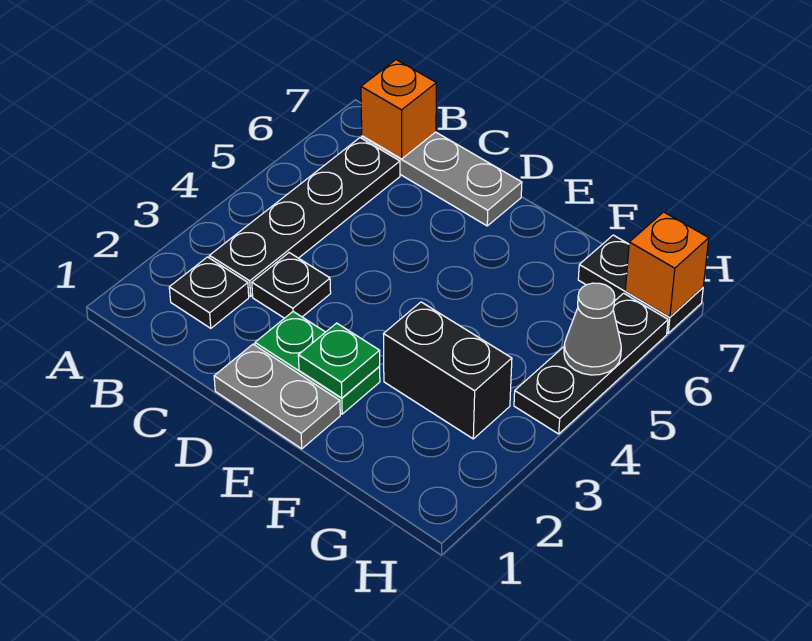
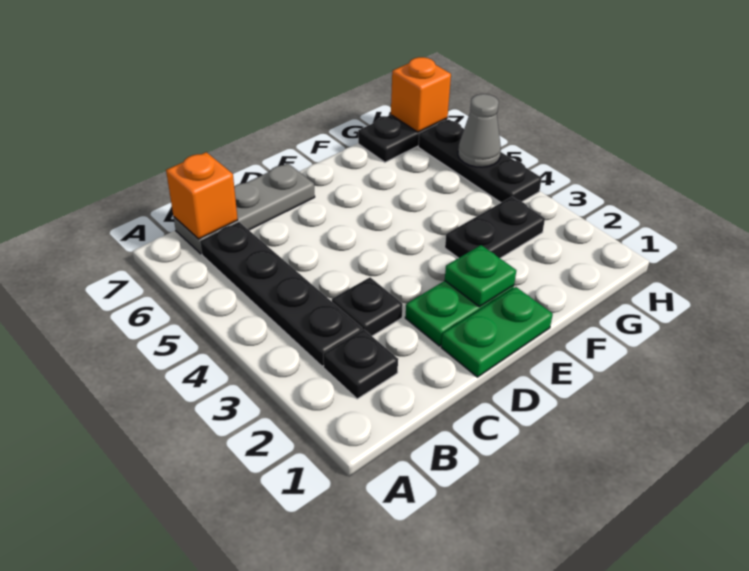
grey plate D1:E1 level 1 -> green plate D1:E1 level 1
black brick F3:G3 level 1 -> black plate F3:G3 level 1

